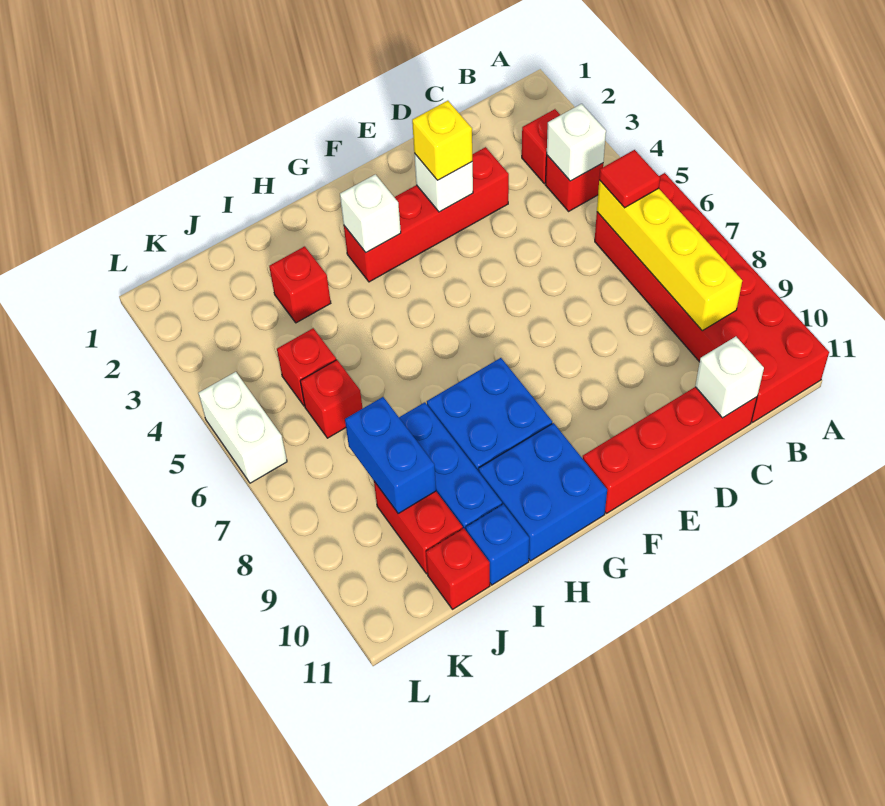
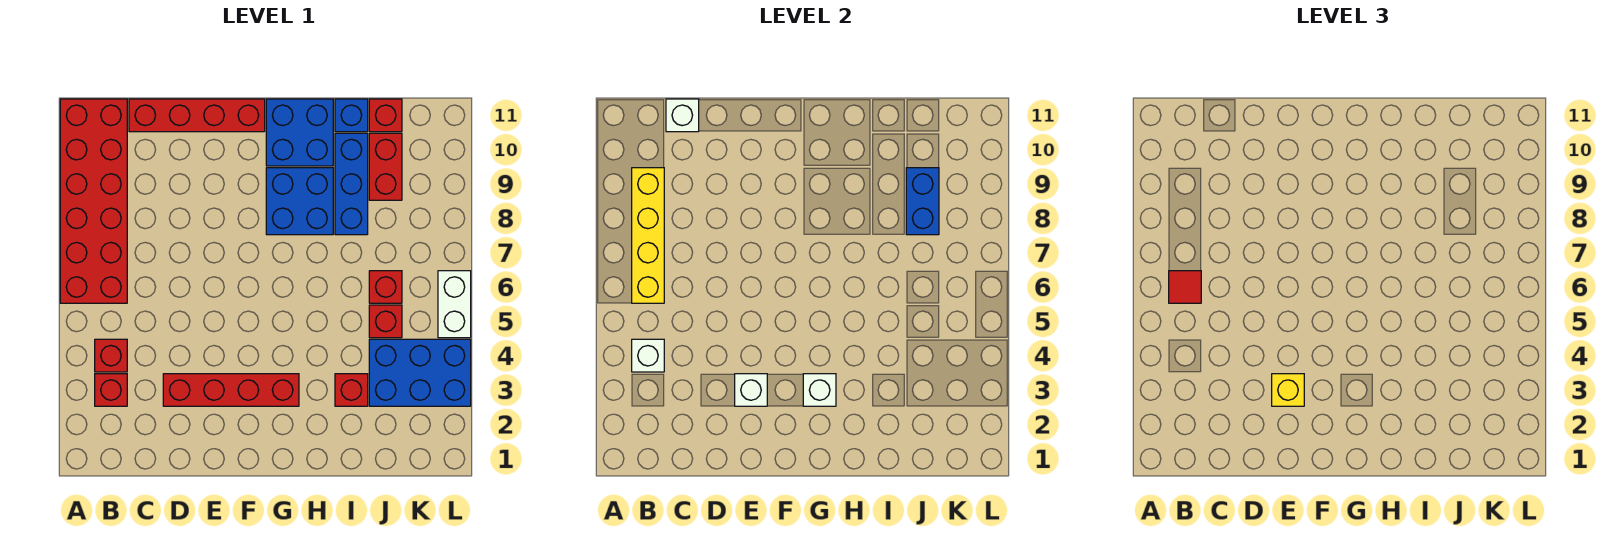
none -> blue brick J3:L4 level 1

